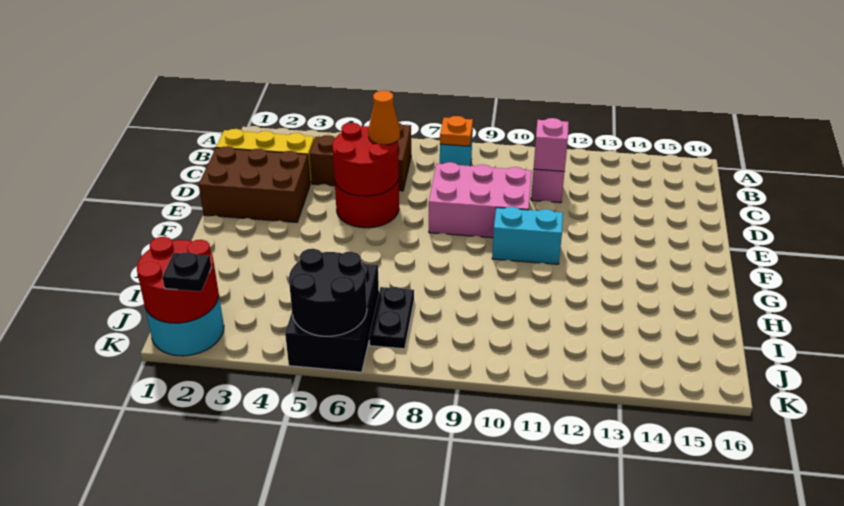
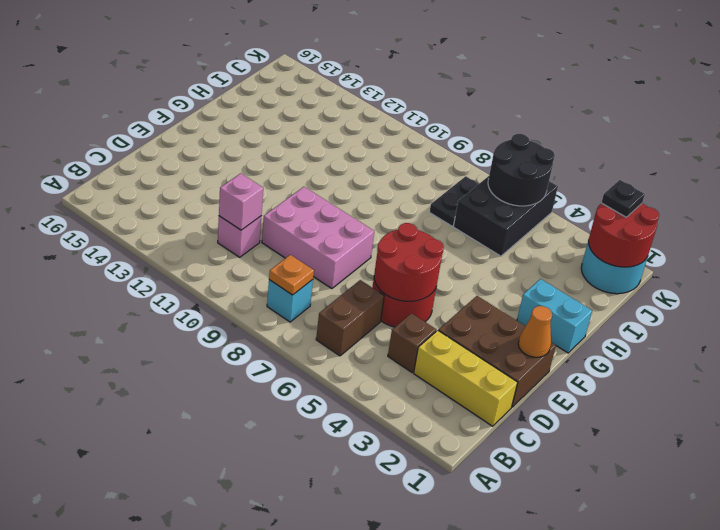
orange cone D6 level 3 -> orange cone E1 level 2
cyan brick F10:F11 level 1 -> cyan brick G1:G2 level 1

